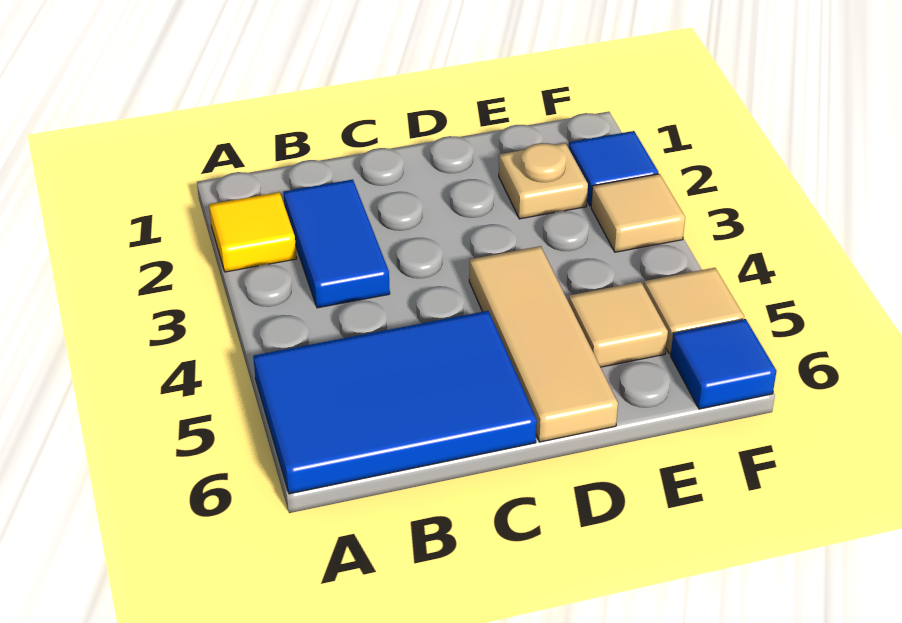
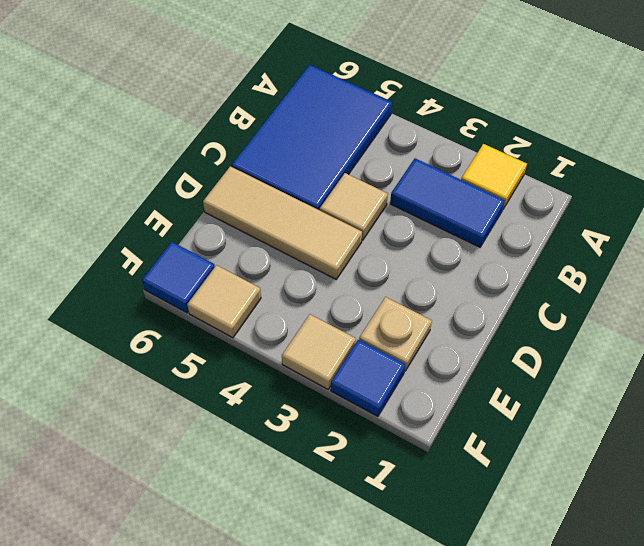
tan tile E5 level 1 -> tan tile C4 level 1

